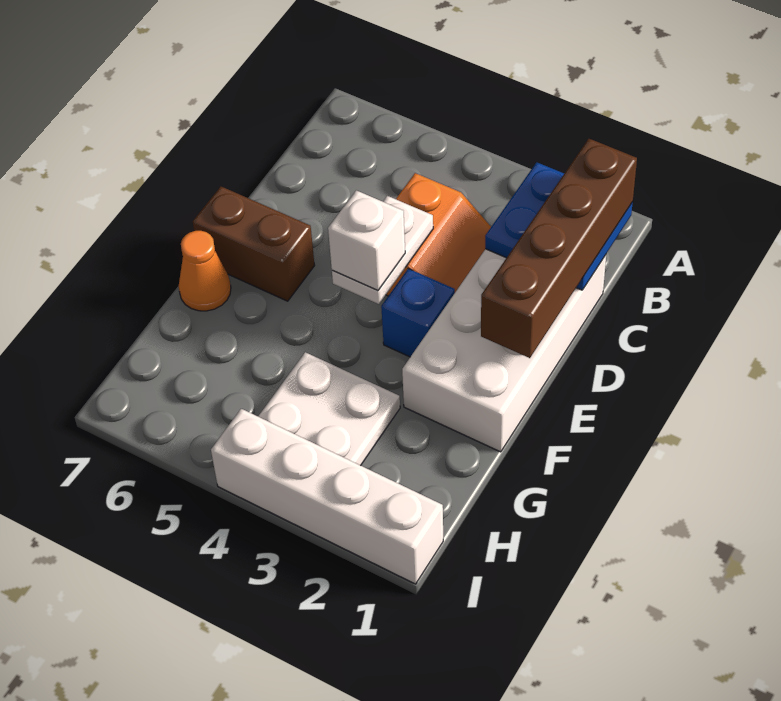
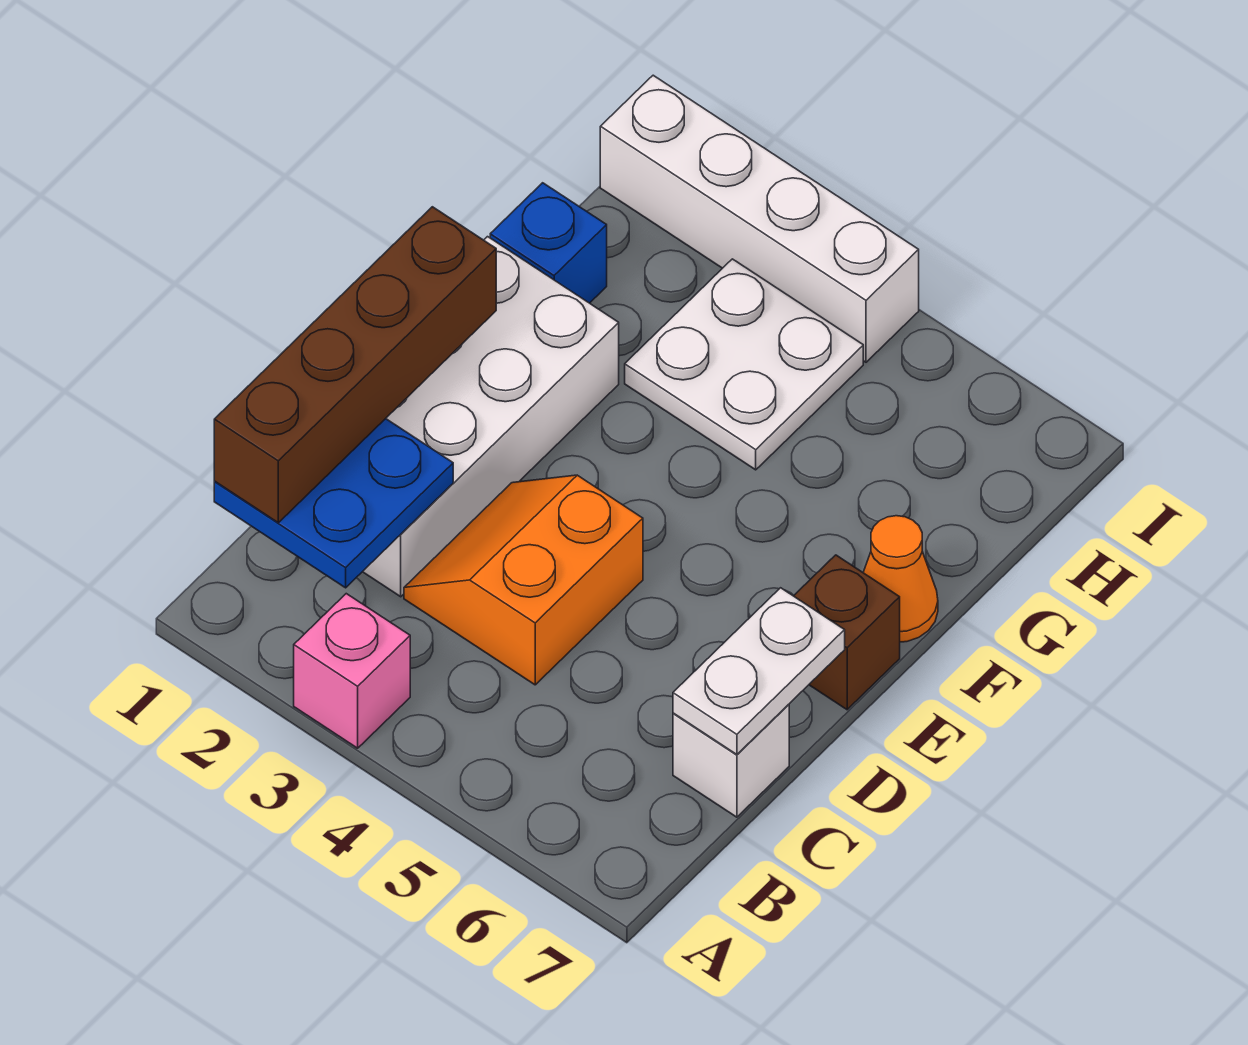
none -> pink brick A3 level 1
white plate D4:E4 level 2 -> white plate C7:D7 level 2
blue brick E3 level 1 -> blue brick G1 level 1
white brick E4 level 3 -> white brick C7 level 1
brown brick E6:E7 level 1 -> brown brick E7 level 1

